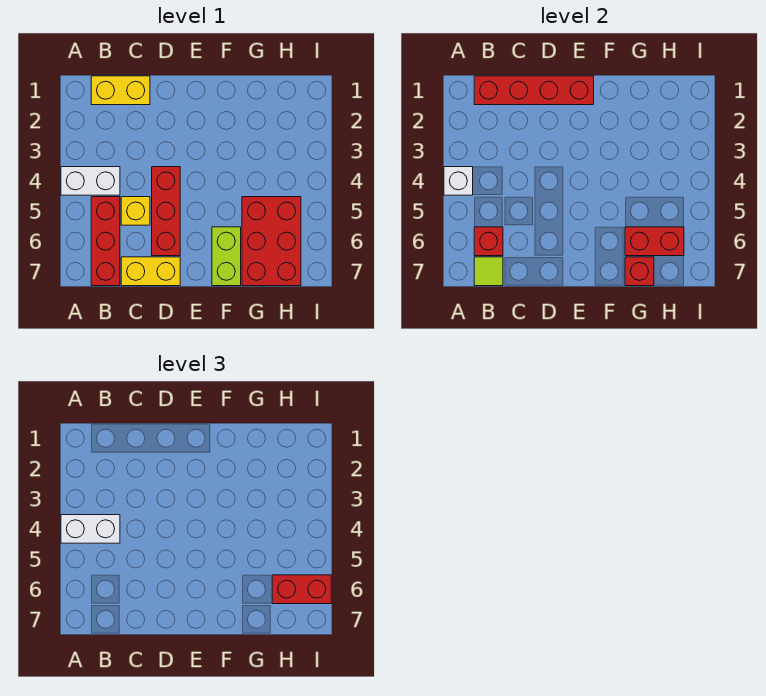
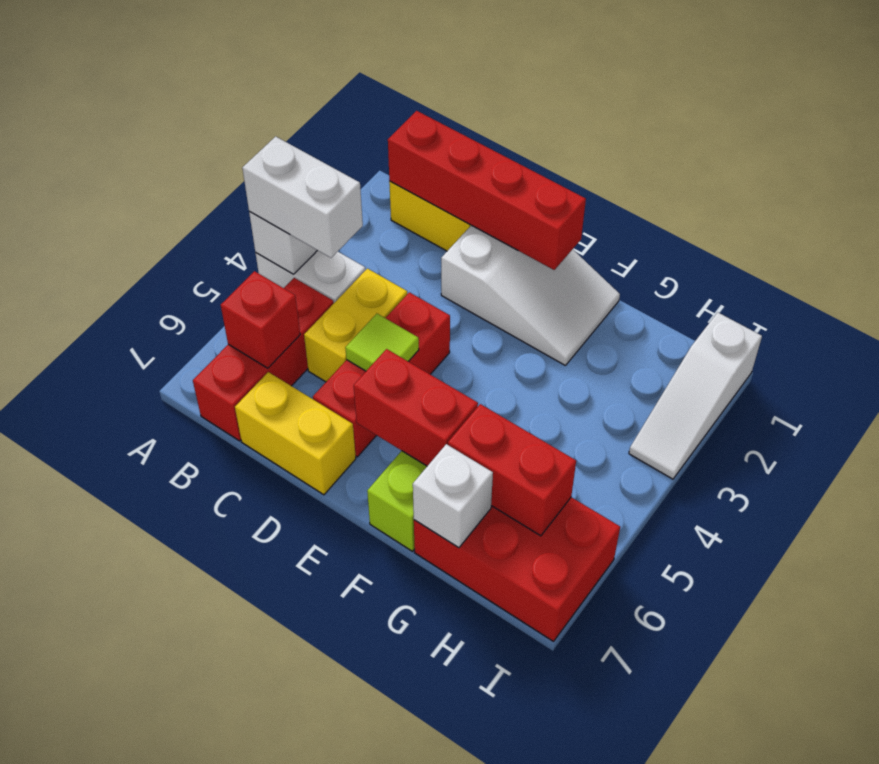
lime tile B7 level 2 -> lime tile D5 level 2
yellow brick C5 level 1 -> yellow brick C4:C5 level 1
none -> white slope D1:F2 level 1 top D
red brick G5:H7 level 1 -> red brick G6:I7 level 1
red brick G7 level 2 -> white brick G7 level 2
red brick H6:I6 level 3 -> red brick E6:F6 level 2
none -> white slope I1:I3 level 1 top 1

